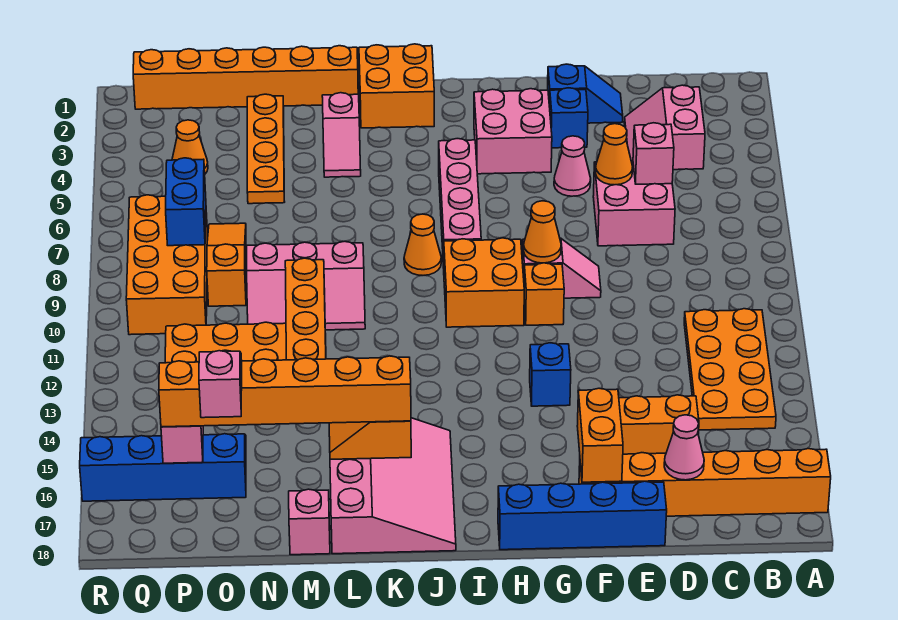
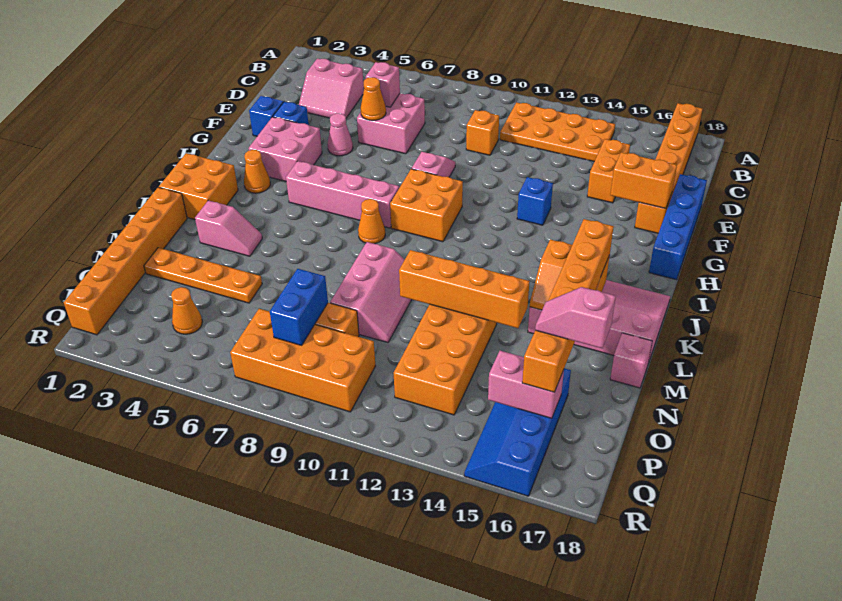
pink cone D17 level 2 -> none
orange cone G9 level 2 -> orange cone I3 level 1
orange brick G10 level 1 -> orange brick D10 level 1
blue brick P7:P8 level 2 -> blue brick O8:P8 level 2

